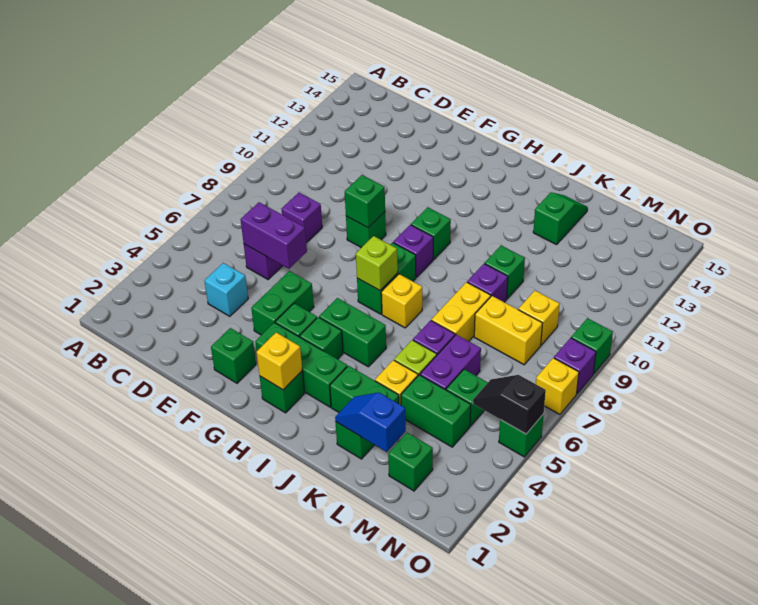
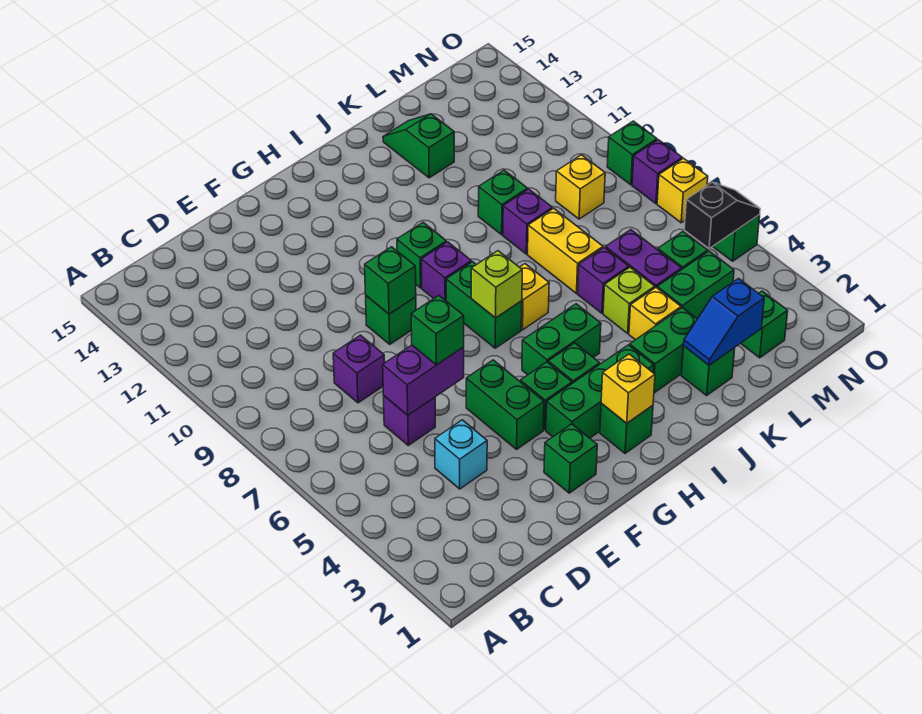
none -> green brick E6 level 3
yellow brick L8:M8 level 1 -> none
black slope N5:O5 level 2 top O -> black slope N5:O5 level 2 top N

